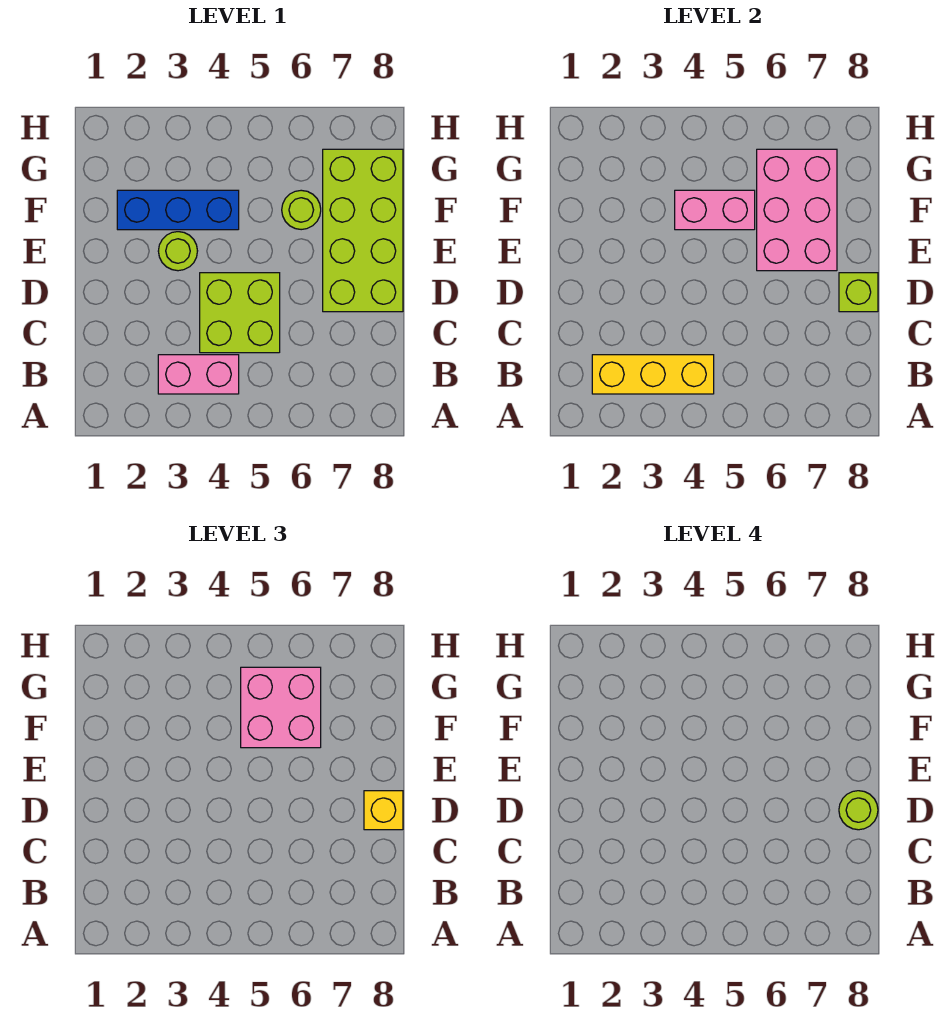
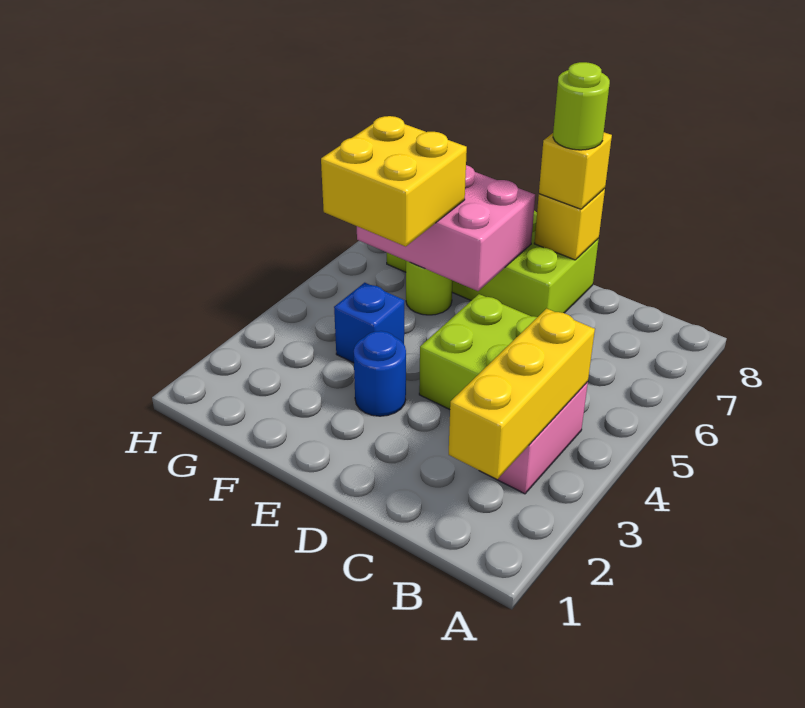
lime brick D8 level 2 -> yellow brick D8 level 2
lime round brick E3 level 1 -> blue round brick E3 level 1
blue brick F2:F4 level 1 -> blue brick F4 level 1
pink brick F4:F5 level 2 -> none
pink brick F5:G6 level 3 -> yellow brick F5:G6 level 3

